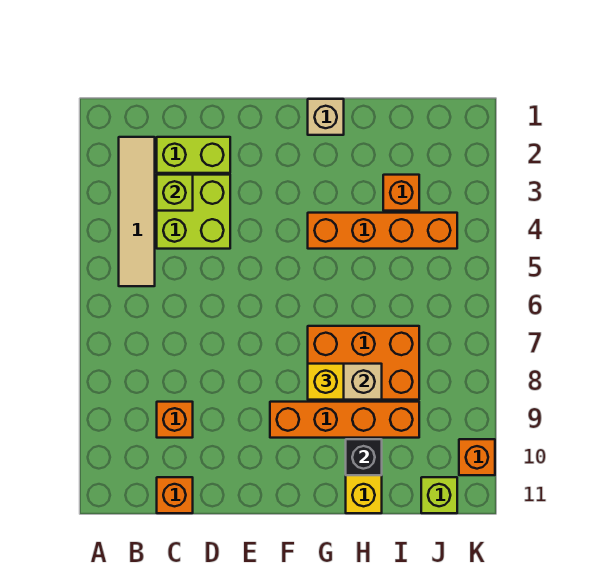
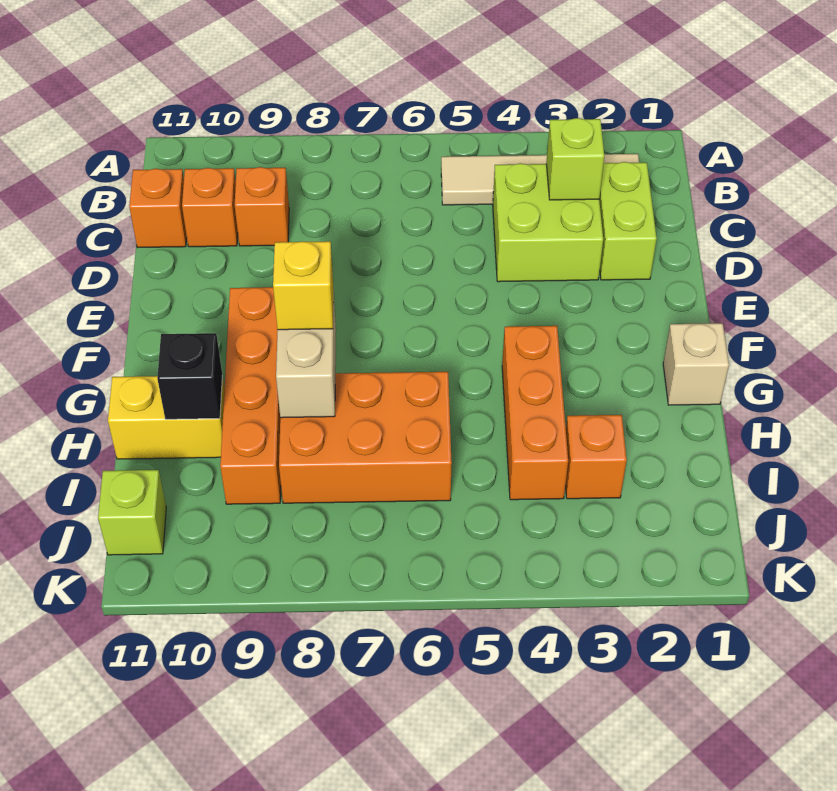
orange brick G4:J4 level 1 -> orange brick G4:I4 level 1
orange brick G7:I8 level 1 -> orange brick H6:I8 level 1
orange brick K10 level 1 -> orange brick C10 level 1

